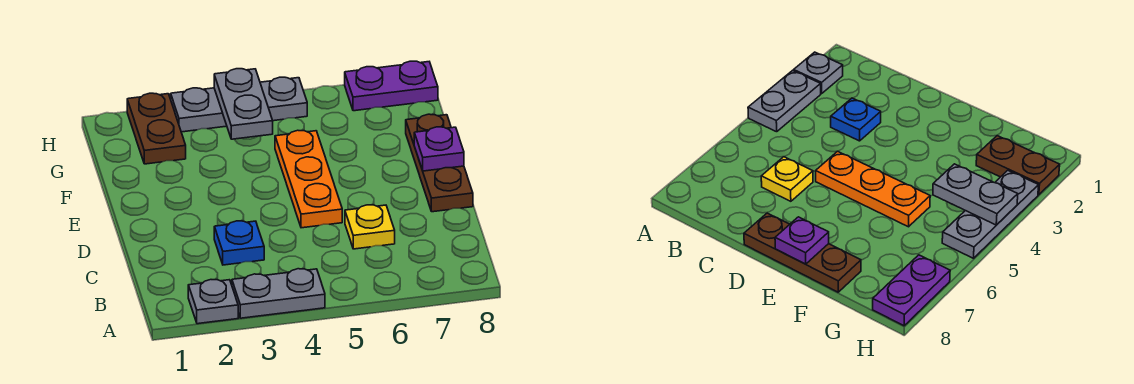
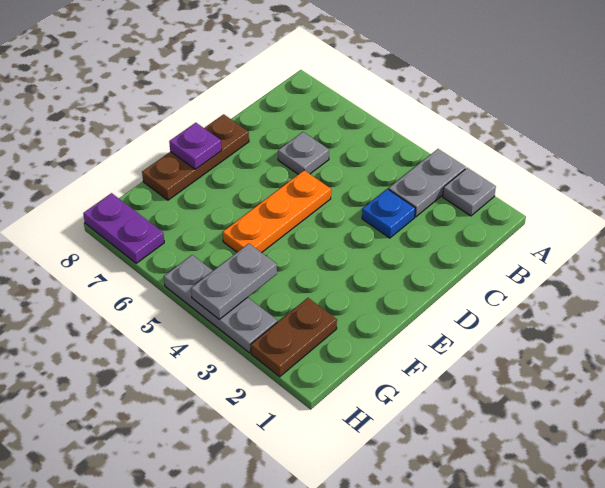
grey plate A3:A4 level 1 -> grey plate A3:B3 level 1
yellow plate C6 level 1 -> grey plate C6 level 1

